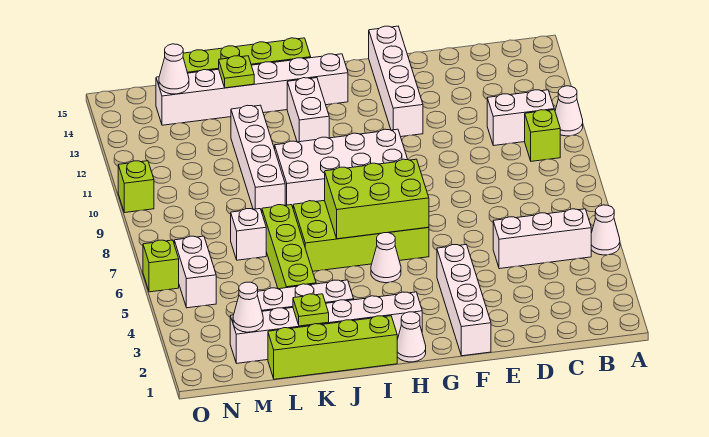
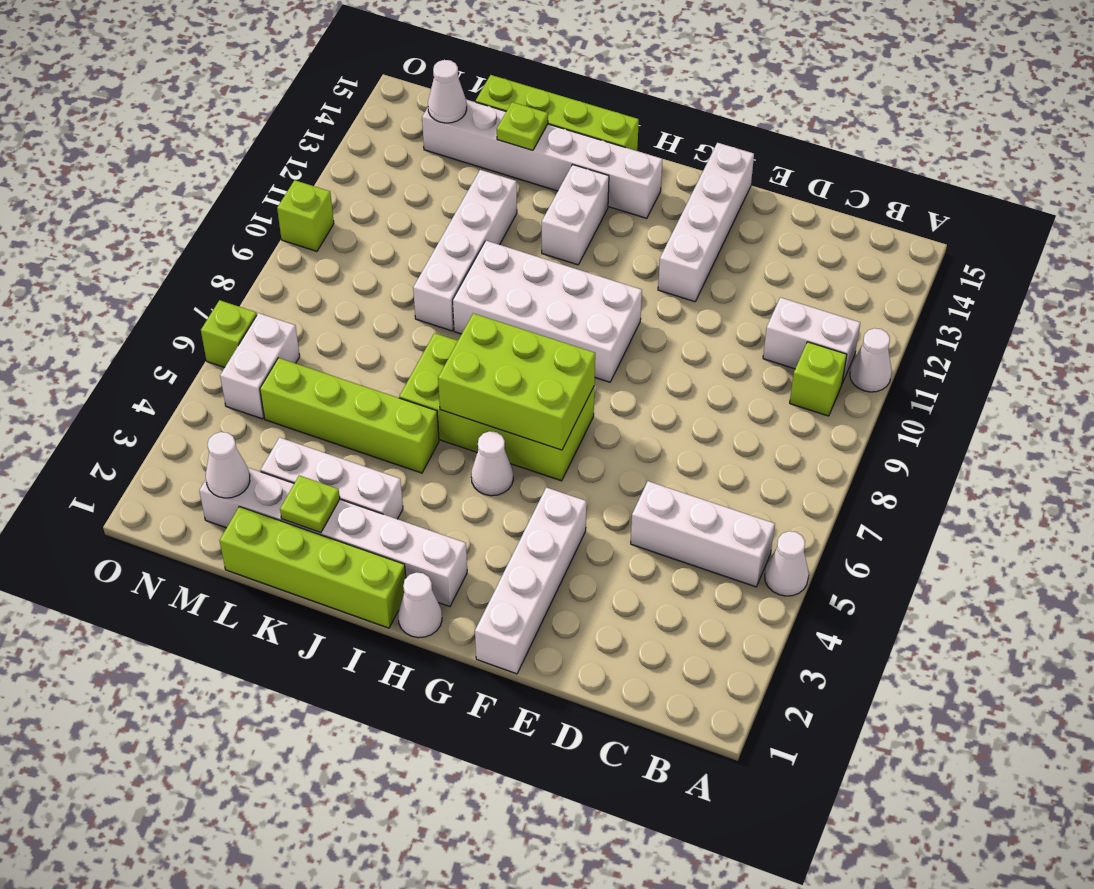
lime brick K4:K7 level 1 -> lime brick J5:M5 level 1
white brick L7 level 1 -> none

